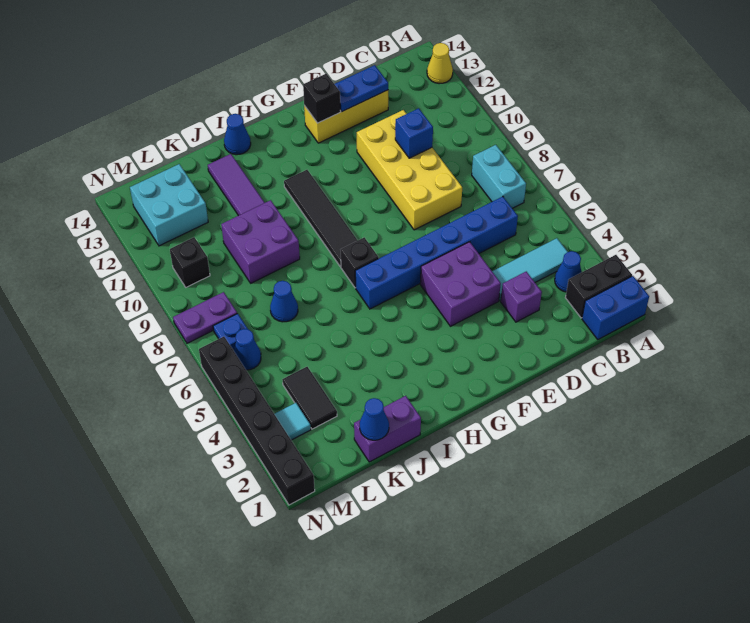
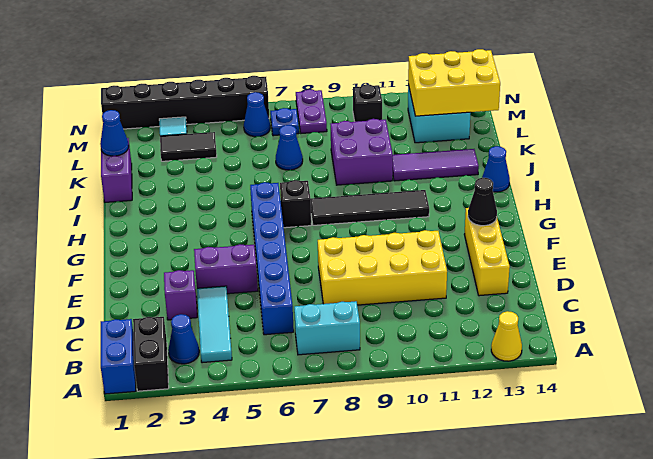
blue brick D10 level 2 -> none
blue plate D13:E13 level 2 -> none
purple brick E4:F5 level 1 -> purple brick E4:E5 level 1
black brick F13 level 2 -> black cone F13 level 2
none -> yellow brick L12:M14 level 2

